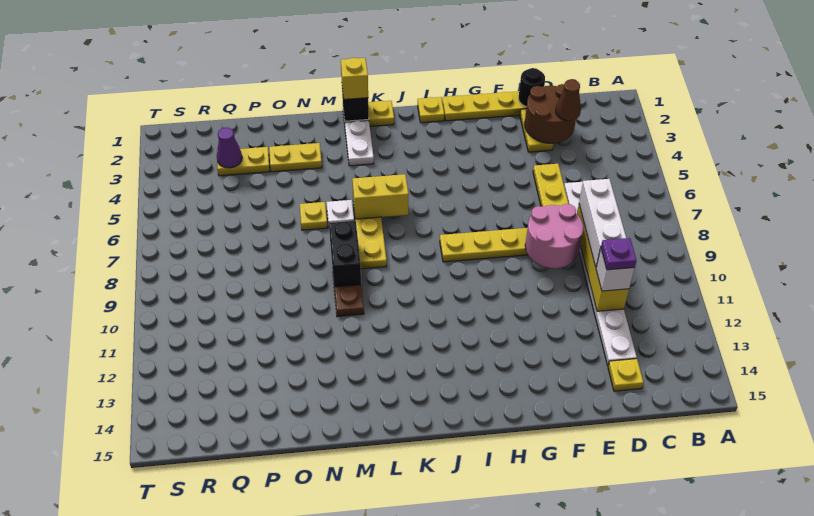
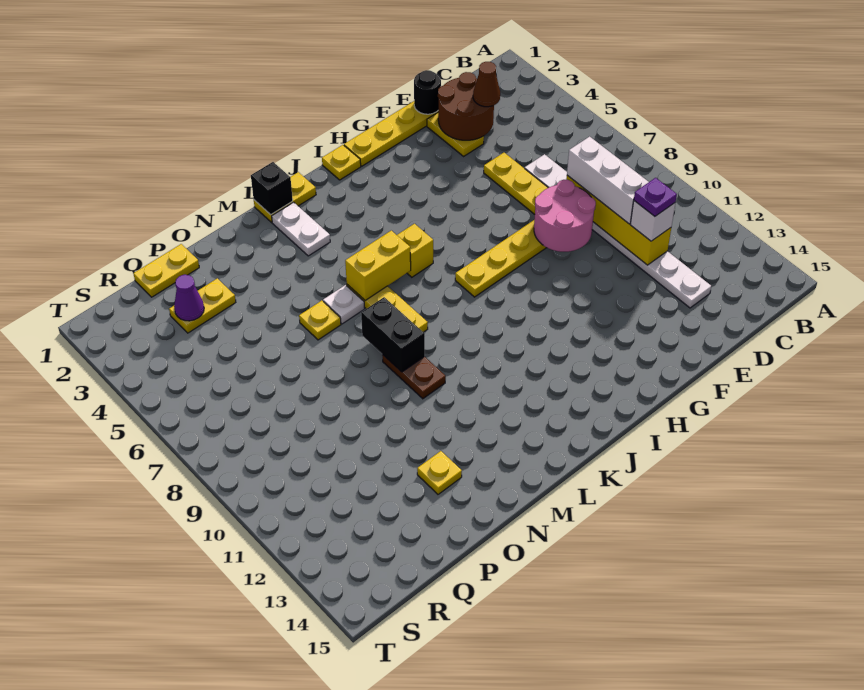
yellow plate D14 level 1 -> yellow plate O13 level 1
yellow brick L1 level 3 -> yellow brick J6 level 1
yellow plate N3:O3 level 1 -> yellow plate P1:Q1 level 1

